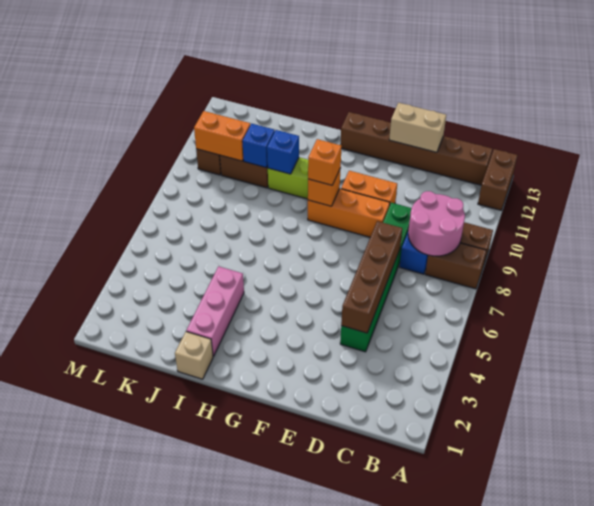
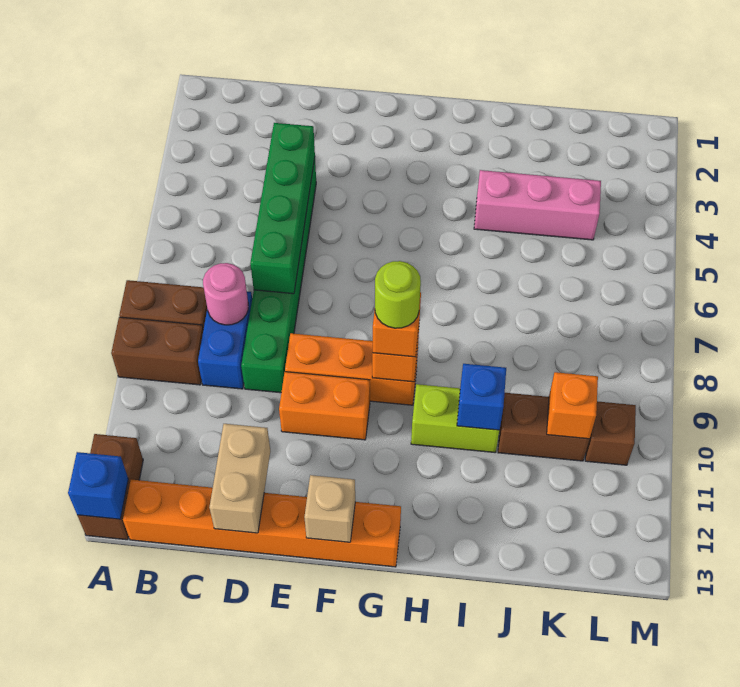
pink round brick B8:C9 level 2 -> pink round brick C8 level 2
brown brick B13:G13 level 1 -> orange brick B13:G13 level 1
brown brick D4:D7 level 2 -> green brick D4:D7 level 2
tan brick D13:E13 level 2 -> tan brick D12:D13 level 2
none -> lime round brick G9 level 4
tan brick I1 level 1 -> tan brick F13 level 2
pink brick I2:I4 level 1 -> pink brick I4:K4 level 1
blue brick J10 level 2 -> blue brick A13 level 2
orange brick K10:L10 level 2 -> orange brick K10 level 2

